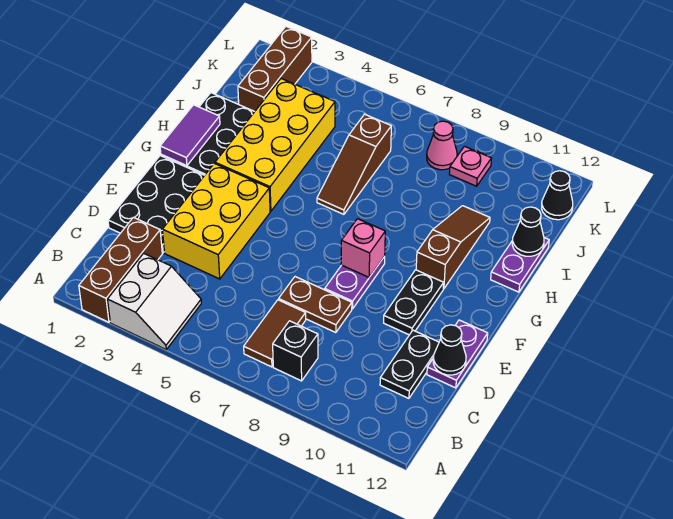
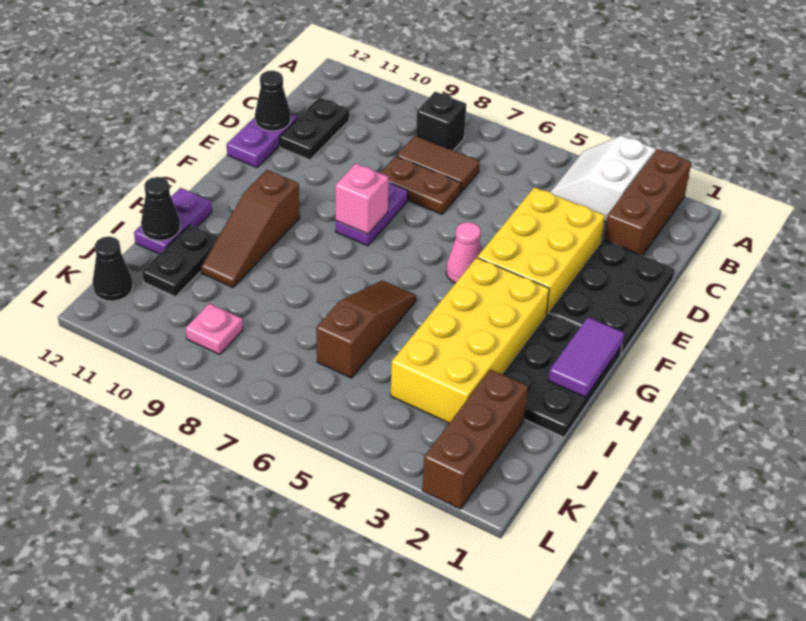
brown tile B7:C7 level 1 -> brown tile C7:C8 level 1
black plate E10:F10 level 1 -> black plate I11:J11 level 1
pink cone K8 level 1 -> pink cone F5 level 1

